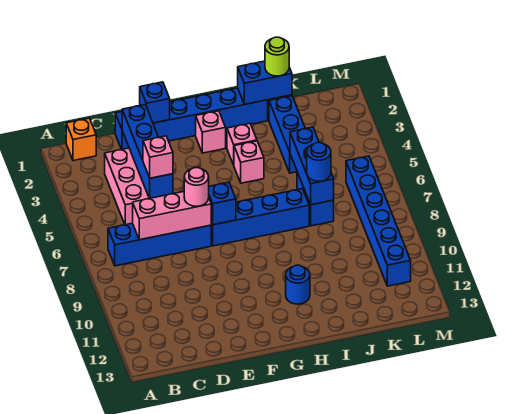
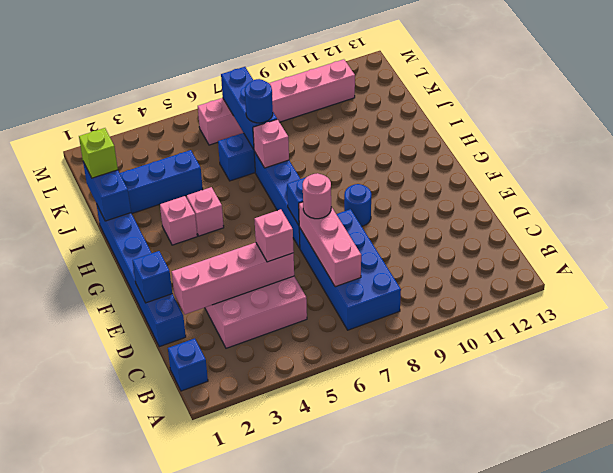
orange brick B1 level 1 -> blue brick B1 level 1
blue brick B7:E7 level 1 -> blue brick B7:E8 level 1
blue brick D2:D5 level 2 -> pink brick D2:D5 level 2
pink brick G2 level 1 -> pink brick I7 level 2
blue round brick H11 level 1 -> blue round brick F9 level 1
lime round brick J1 level 3 -> lime brick J1 level 3
blue brick J5:J7 level 2 -> blue brick J7:L7 level 2
blue brick L6:L11 level 1 -> pink brick L6:L11 level 1

